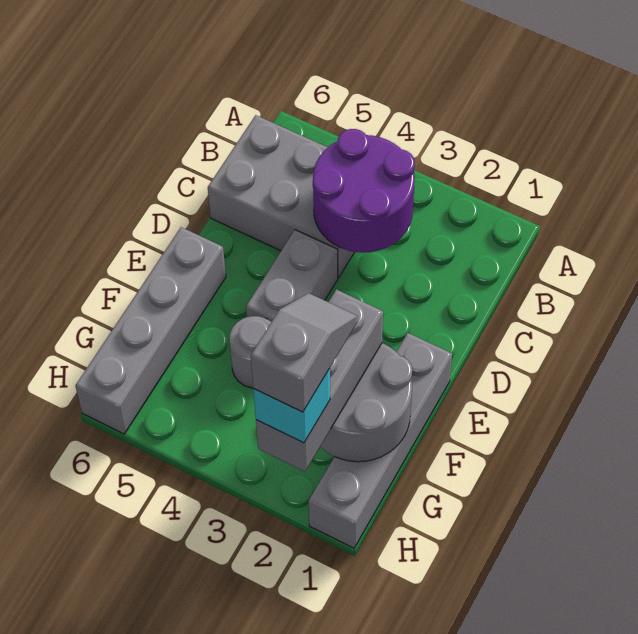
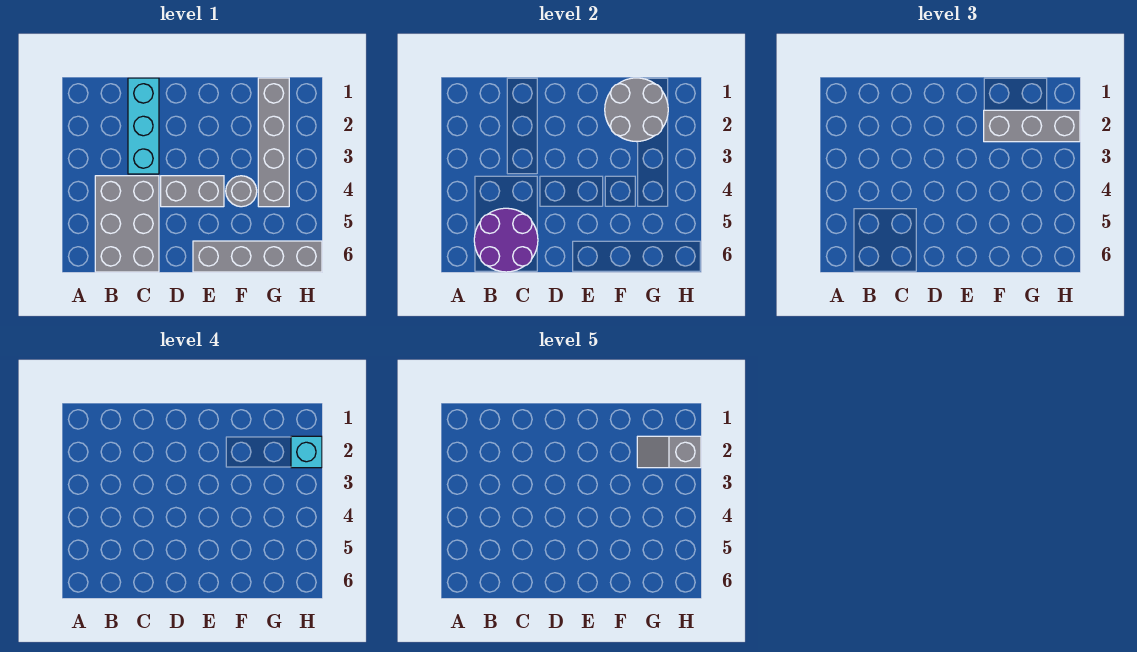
purple round brick B3:C4 level 2 -> purple round brick B5:C6 level 2
none -> cyan brick C1:C3 level 1
grey brick E1:H1 level 1 -> grey brick G1:G4 level 1

